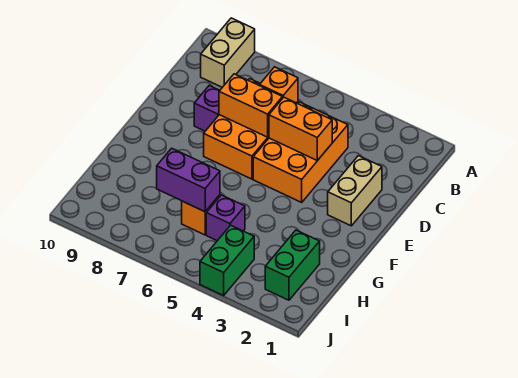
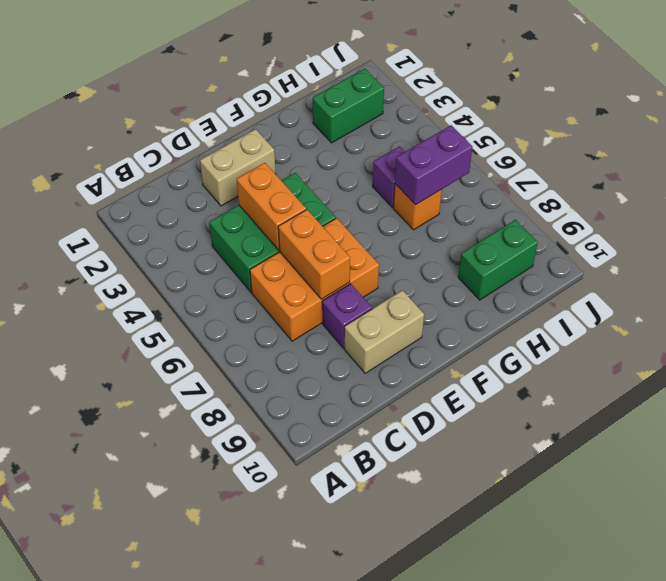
tan brick A9:B9 level 1 -> tan brick D9:E9 level 1
orange brick C4:E5 level 1 -> green brick C4:E5 level 1
orange brick C6 level 2 -> none
purple brick H6:H7 level 2 -> purple brick H6:I6 level 2
green brick I4:J4 level 1 -> green brick H9:I9 level 1

